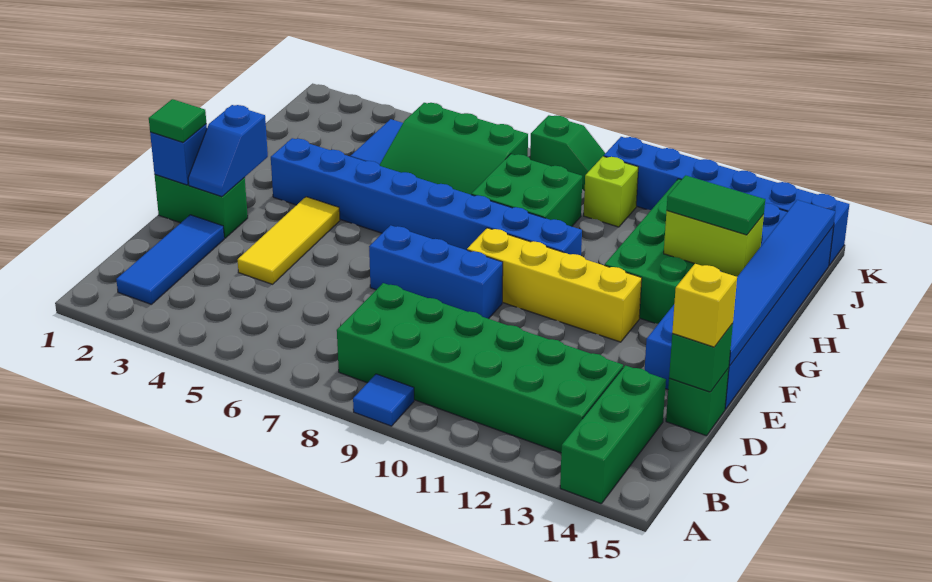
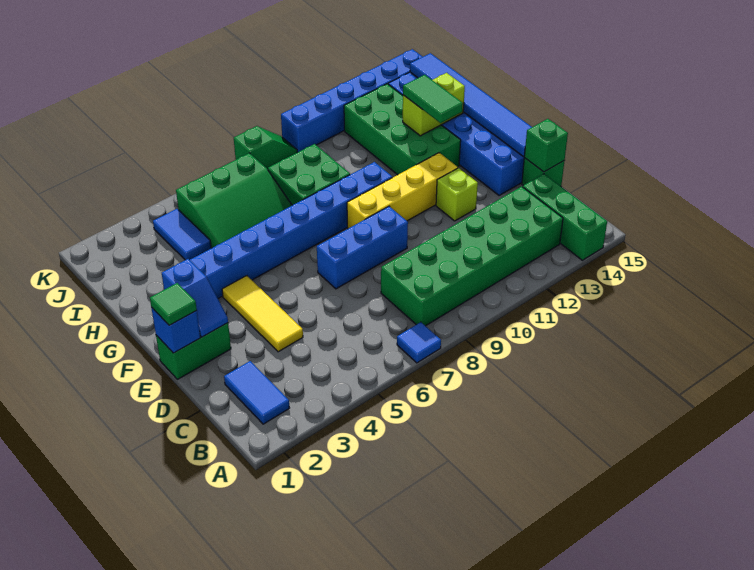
blue tile A9 level 1 -> blue tile A7 level 1
blue tile B2:D2 level 1 -> blue tile B2:C2 level 1
yellow brick D15 level 3 -> none
green tile H13:H14 level 3 -> green tile G13:H13 level 3
lime brick J10 level 1 -> lime brick E12 level 1

